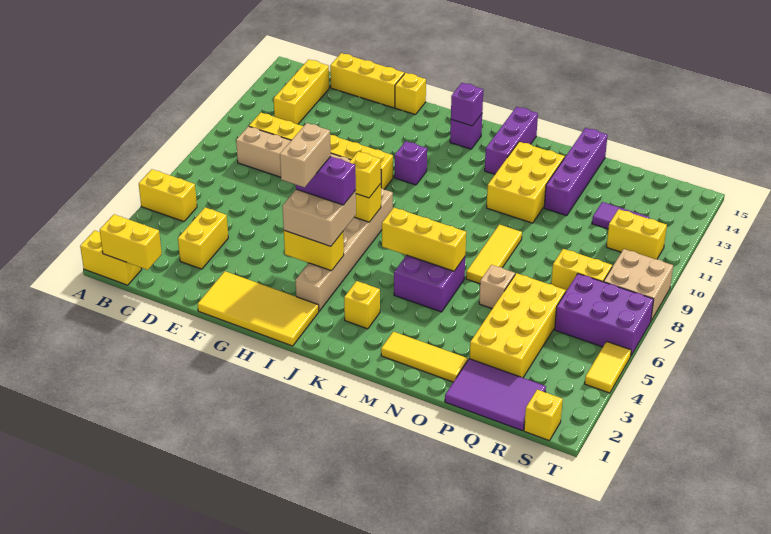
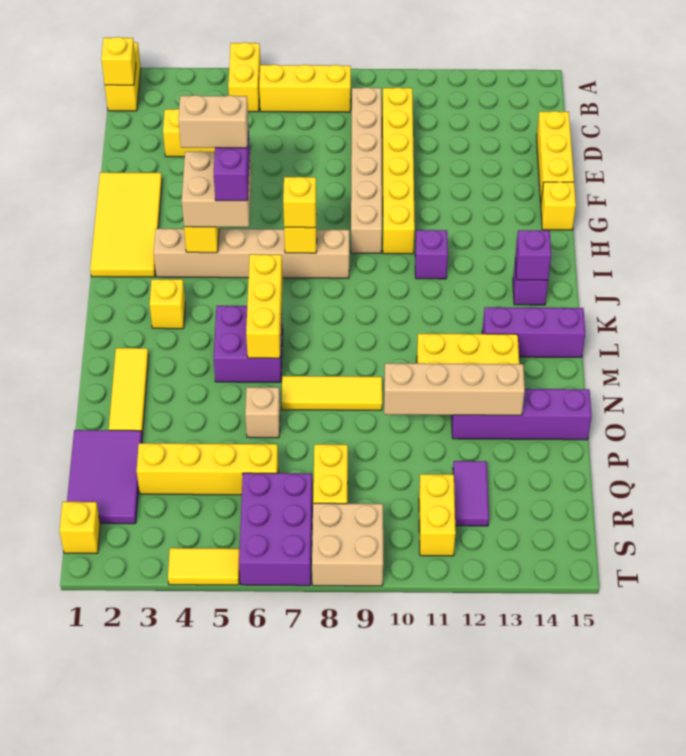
yellow brick B1:C1 level 2 -> yellow brick B1 level 2
yellow brick C12:C14 level 1 -> yellow brick B6:B8 level 1
none -> tan brick O10:O13 level 2
yellow brick P3:Q6 level 1 -> yellow brick Q3:Q6 level 1

